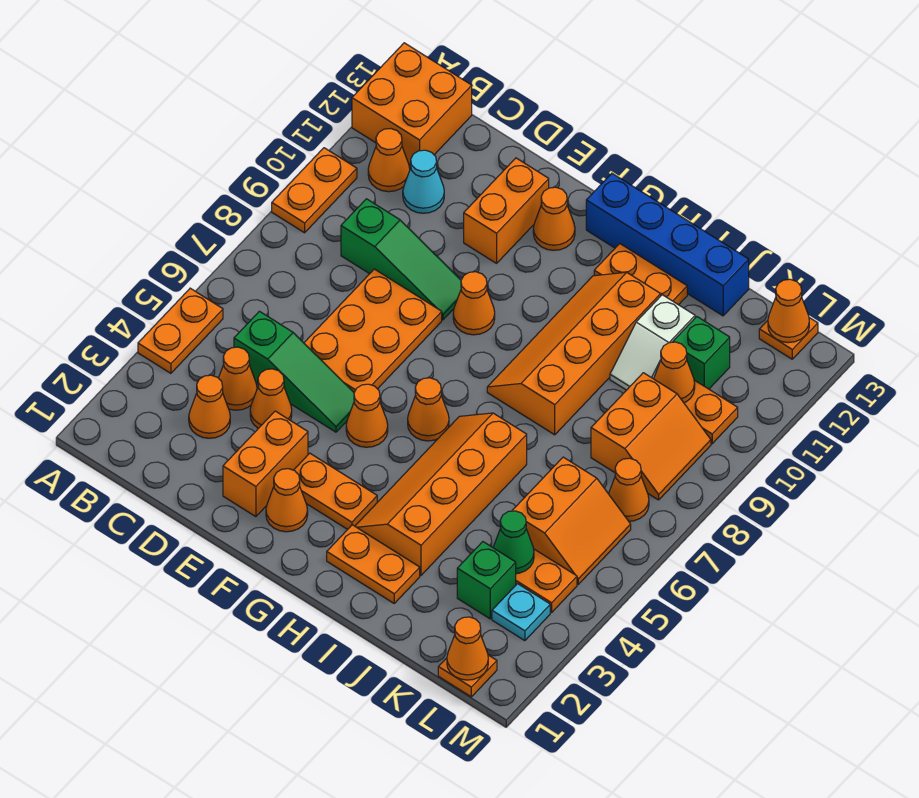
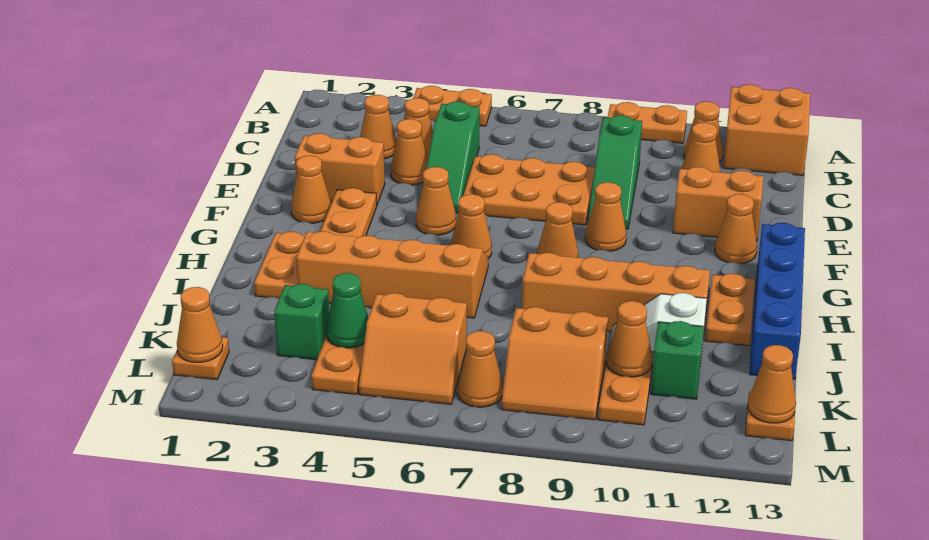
cyan cone C11 level 1 -> orange cone C11 level 1
none -> orange cone G8 level 1
cyan plate L3 level 1 -> none

